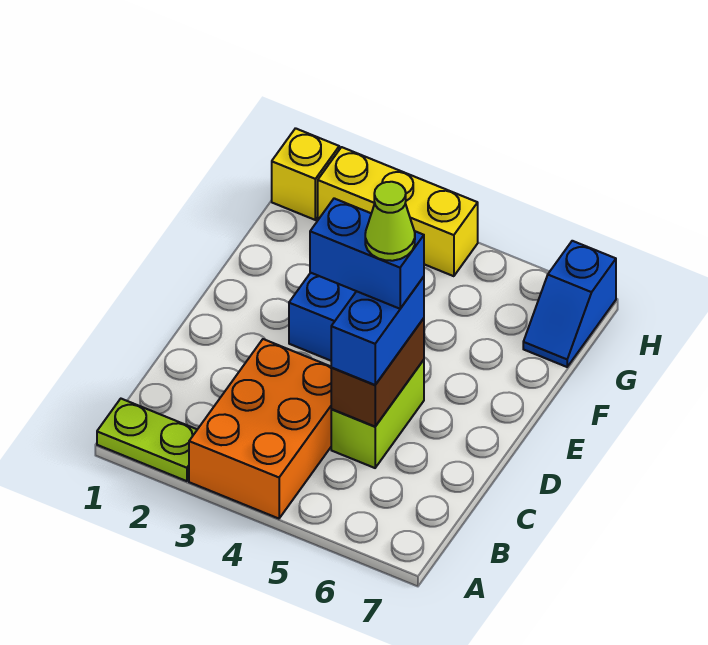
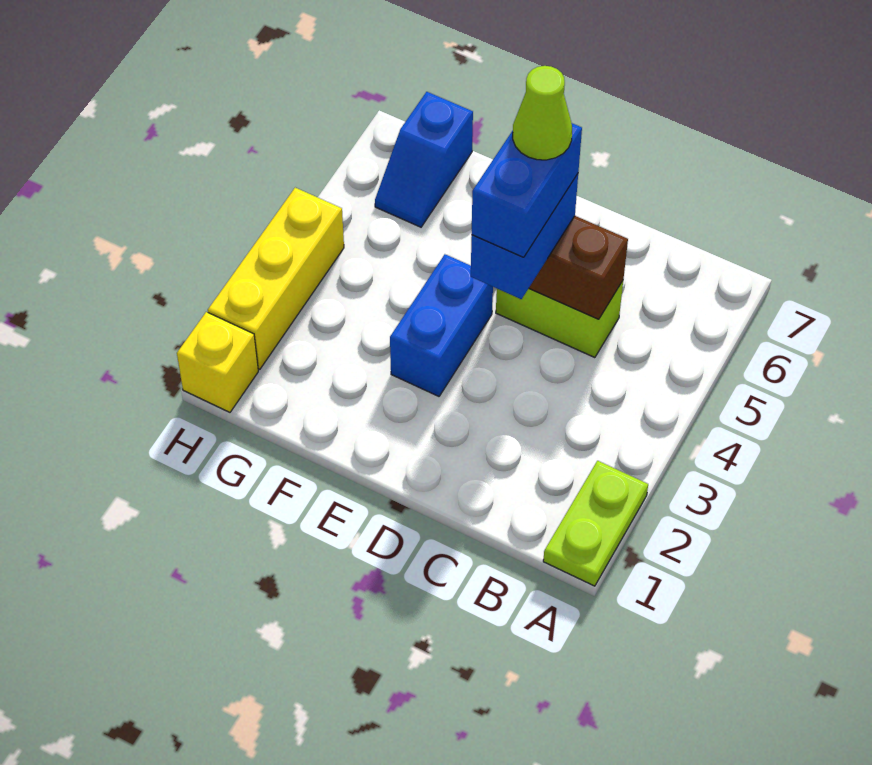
orange brick A3:C4 level 1 -> none
blue brick C5:D5 level 3 -> blue brick D4:D5 level 3
blue slope G7:H7 level 1 top H -> blue slope G6:G7 level 1 top 7

